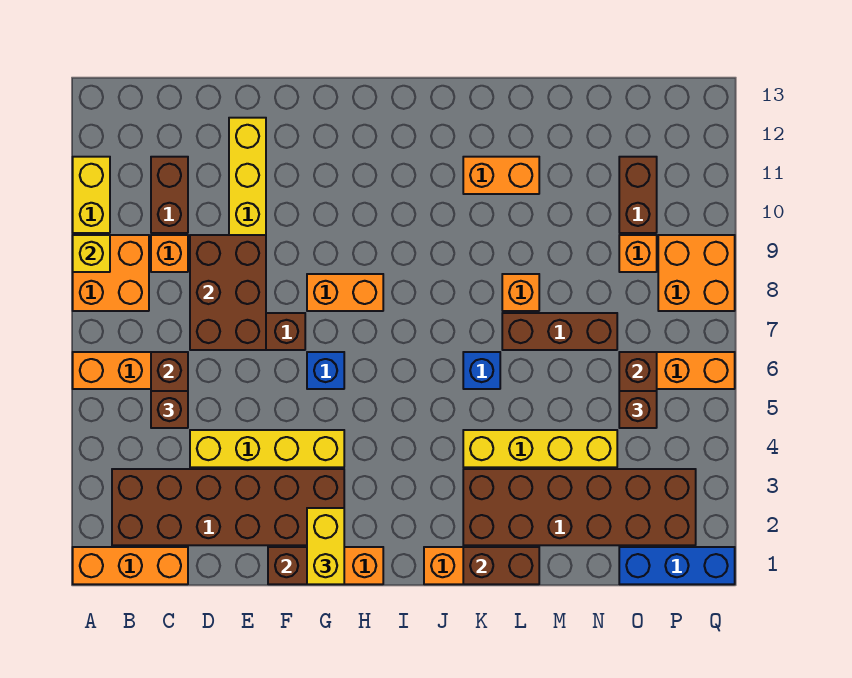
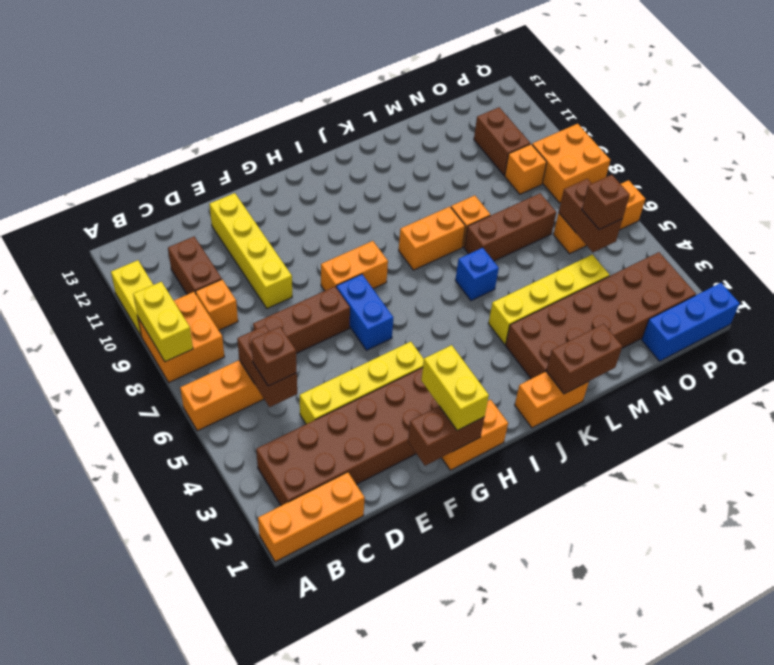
yellow brick A9 level 2 -> yellow brick A8:A9 level 2
brown brick D7:E9 level 2 -> none
blue brick G6 level 1 -> blue brick G6:G7 level 1
orange brick K11:L11 level 1 -> orange brick J8:K8 level 1

